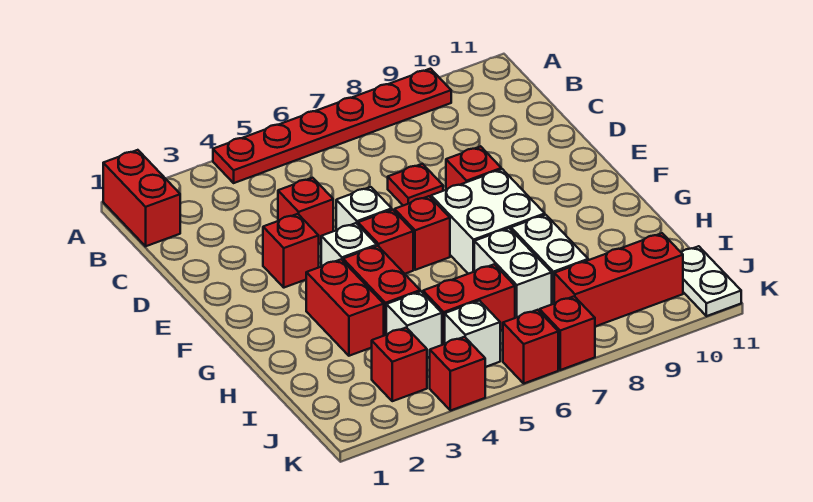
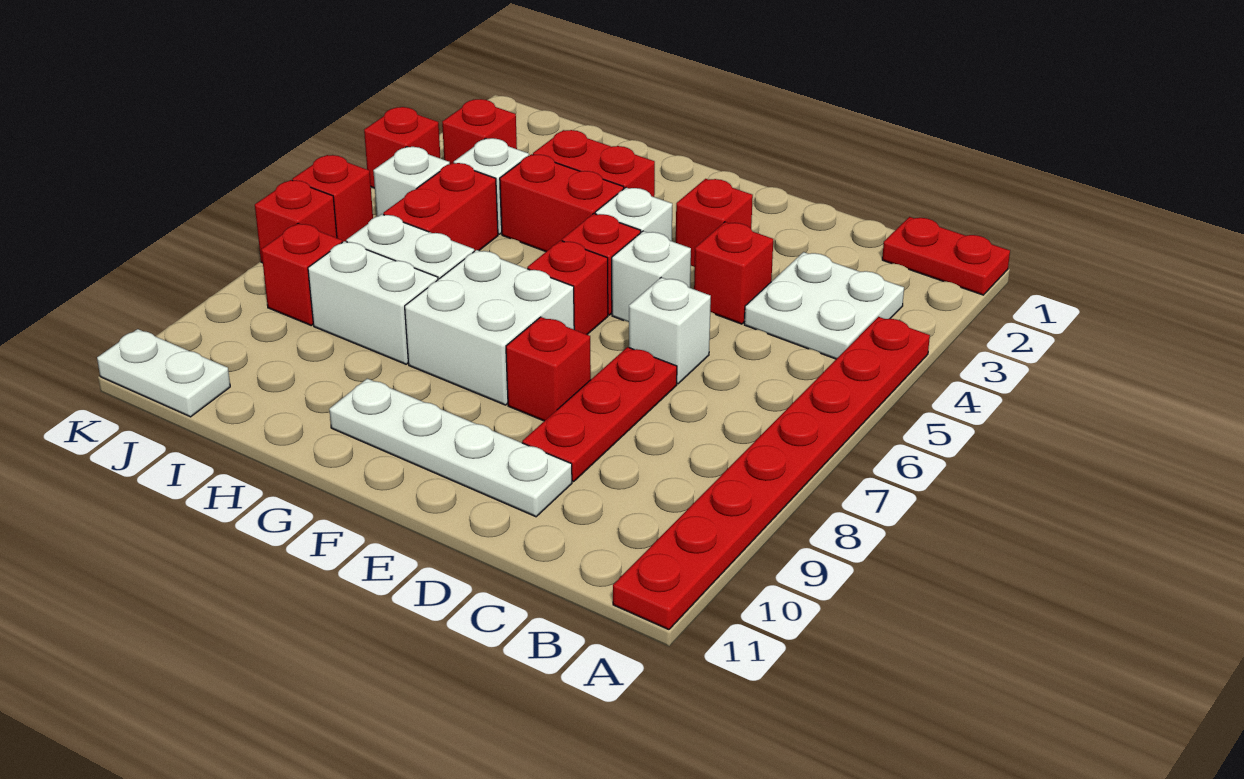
red brick A1:B1 level 1 -> red plate A1:B1 level 1
red plate A4:A9 level 1 -> red plate A4:A11 level 1
none -> white plate B3:C4 level 1
none -> white brick D6 level 1
red plate D7 level 1 -> red plate D7:D9 level 1
none -> white plate D10:G10 level 1
red brick J8:J10 level 1 -> red brick J8 level 1

